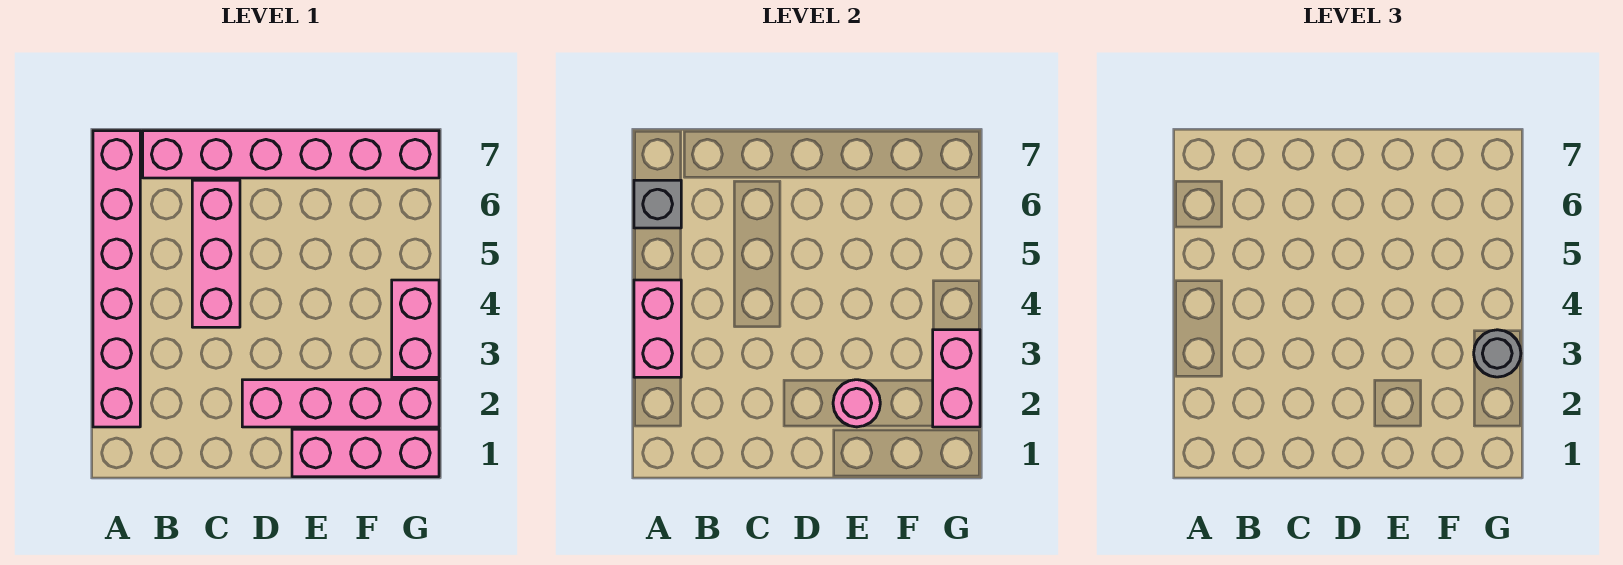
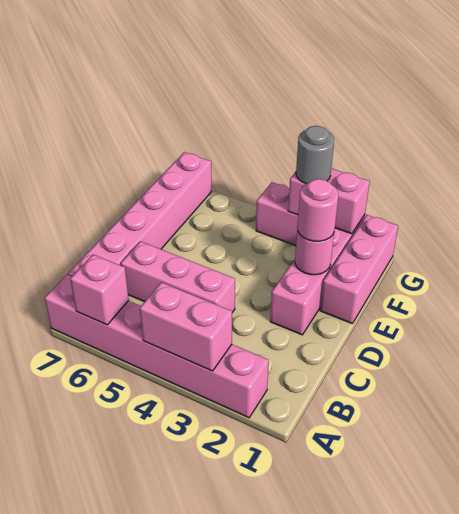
grey brick A6 level 2 -> pink brick A6 level 2
none -> pink round brick E2 level 3

